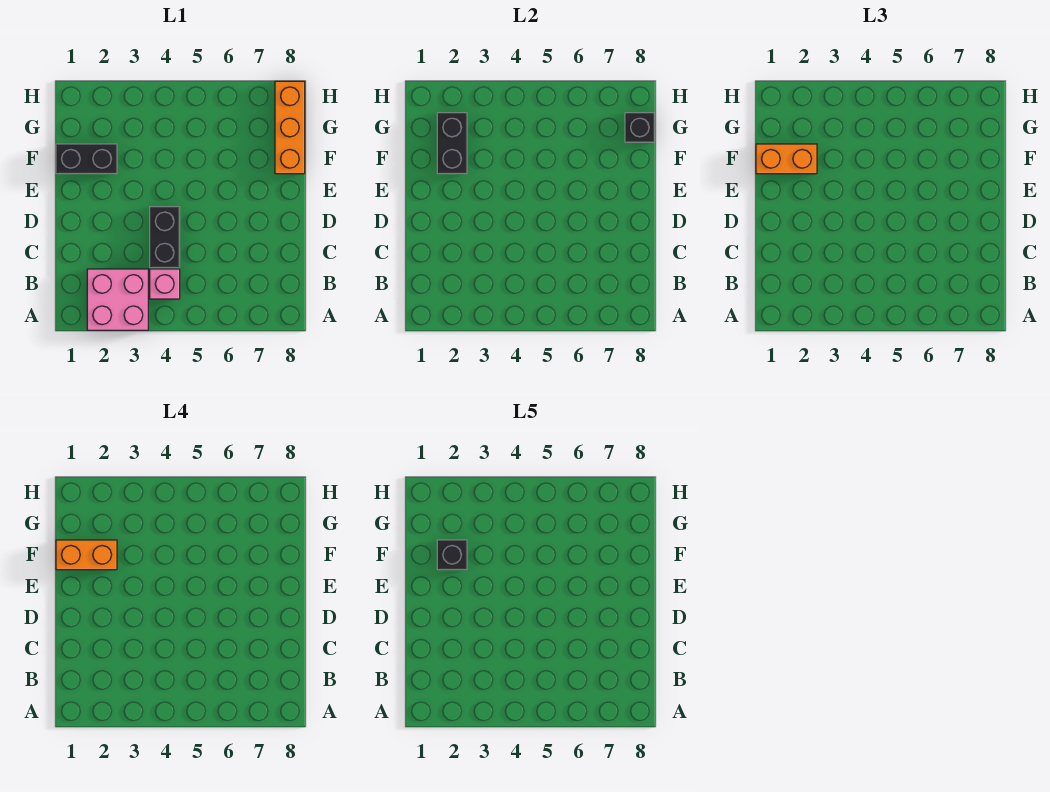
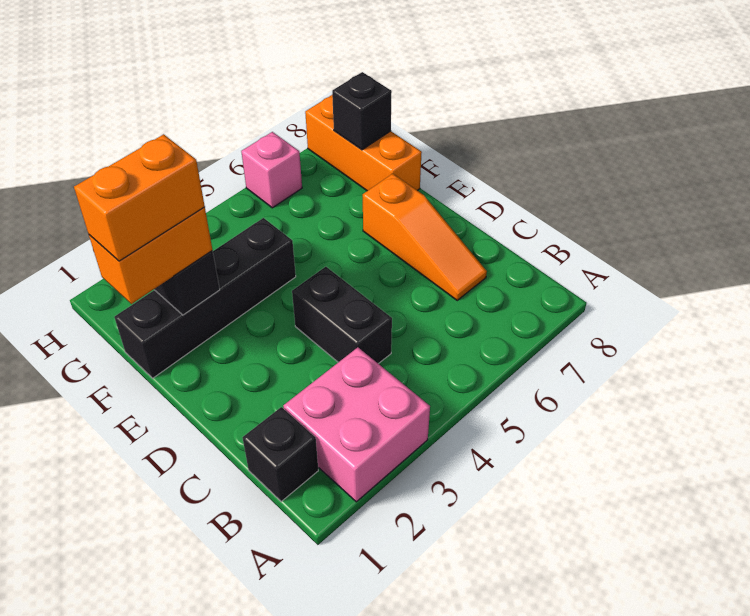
pink brick B4 level 1 -> pink brick H6 level 1
none -> orange slope C7:E7 level 1 top E
black brick F1:F2 level 1 -> black brick F1:F4 level 1
black brick F2 level 5 -> black brick B1 level 1

